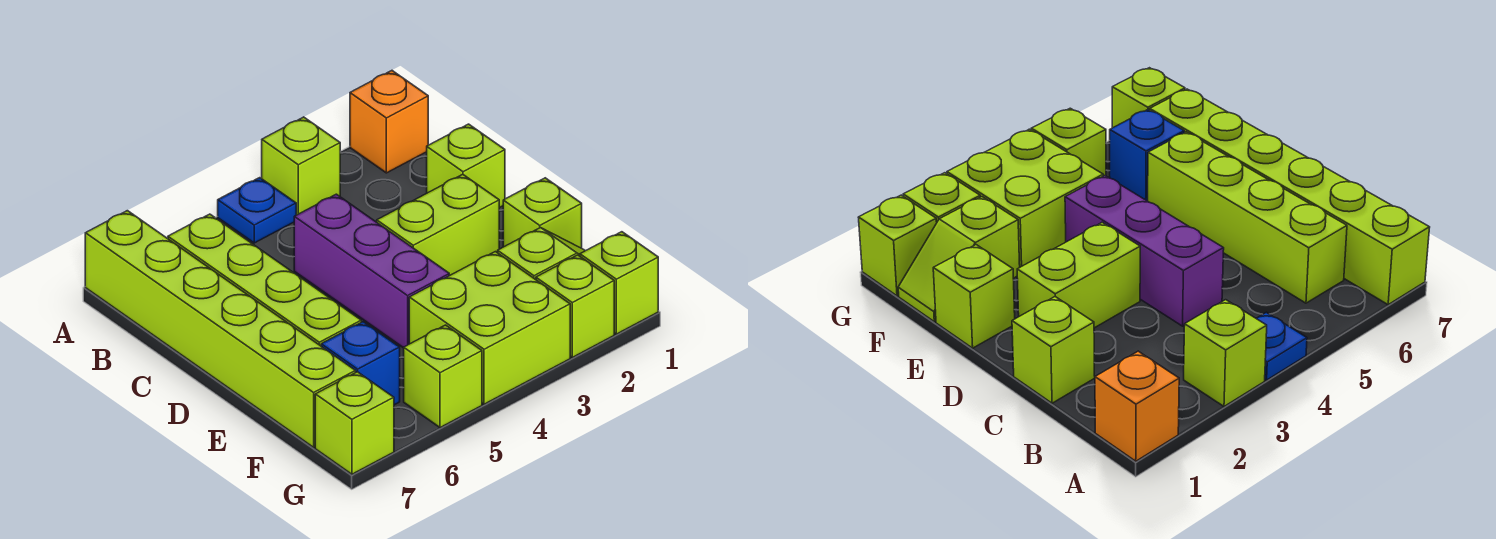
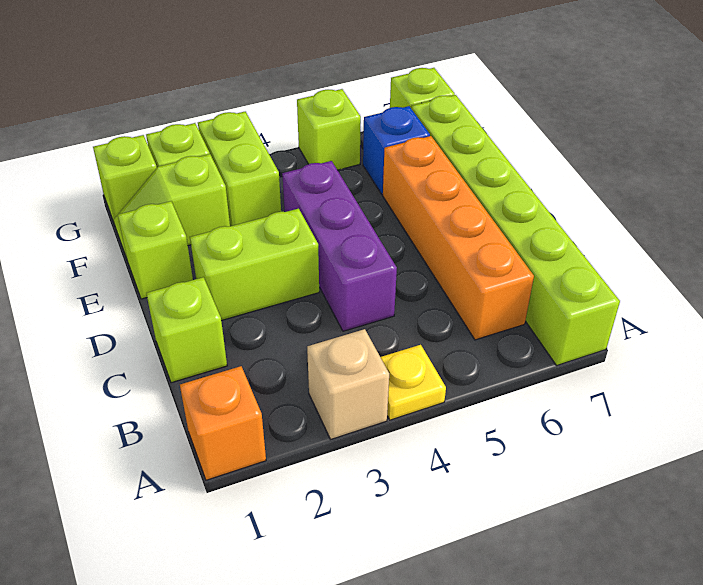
lime brick A3 level 1 -> tan brick A3 level 1
blue plate A4 level 1 -> yellow plate A4 level 1
lime brick B6:E6 level 1 -> orange brick B6:E6 level 1
lime brick F3:G4 level 1 -> lime brick F3:G3 level 1

